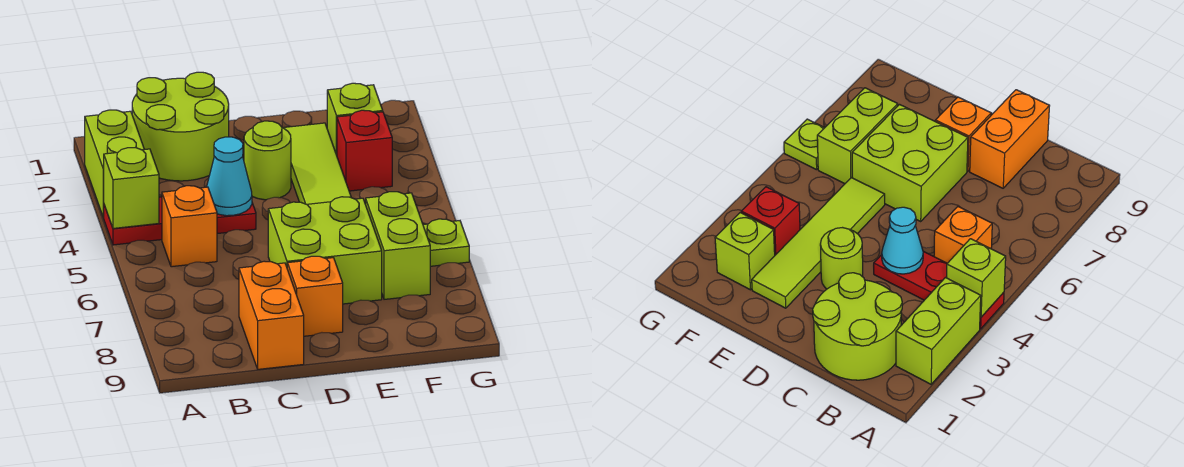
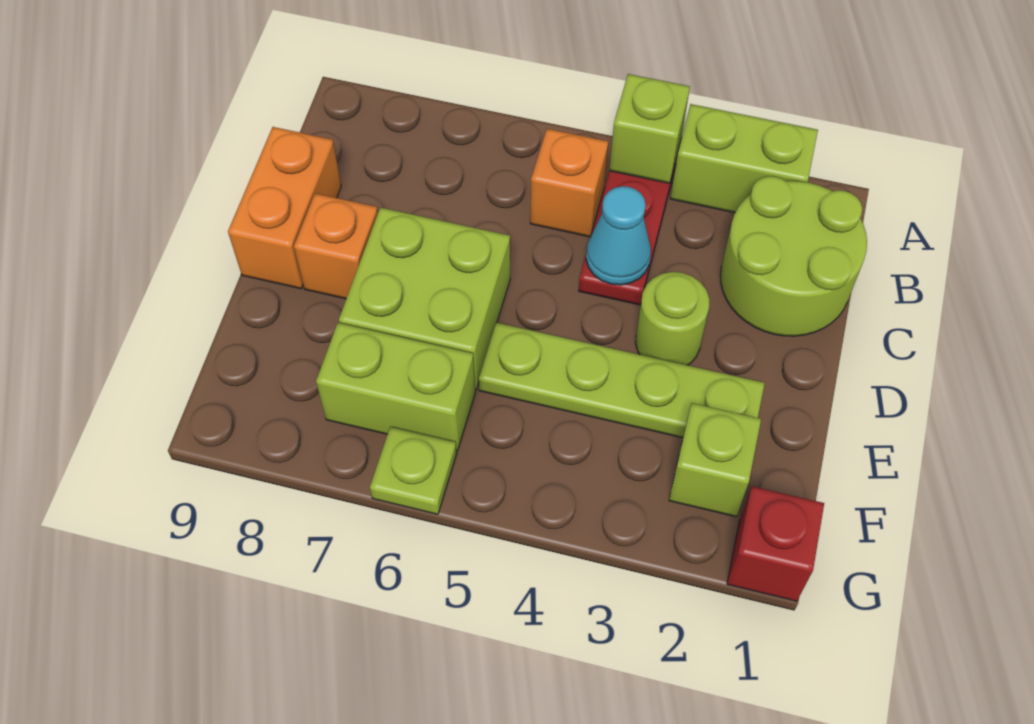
orange brick C8:C9 level 1 -> orange brick C9:D9 level 1
lime tile E2:E5 level 1 -> lime plate E2:E5 level 1
red brick F3 level 1 -> red brick G1 level 1

